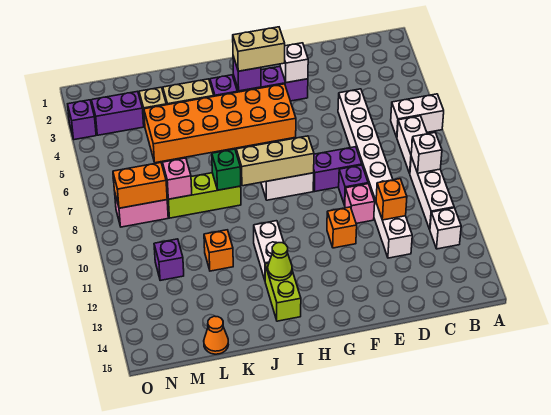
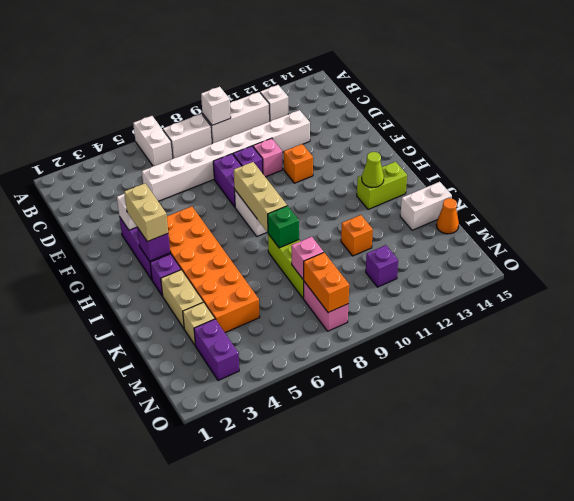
orange brick D11 level 2 -> none
white brick I11:I12 level 1 -> white brick K14:K15 level 1
purple brick O3 level 1 -> none

